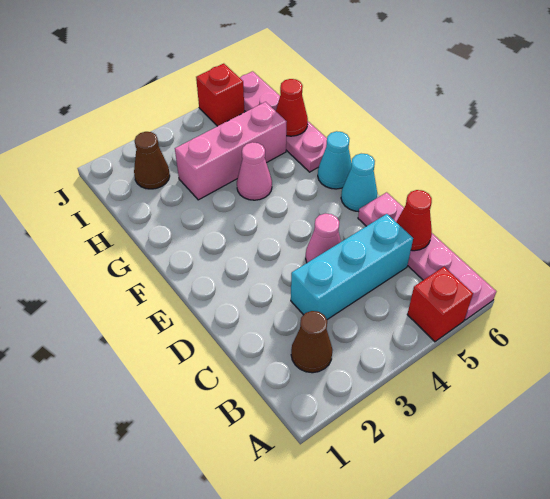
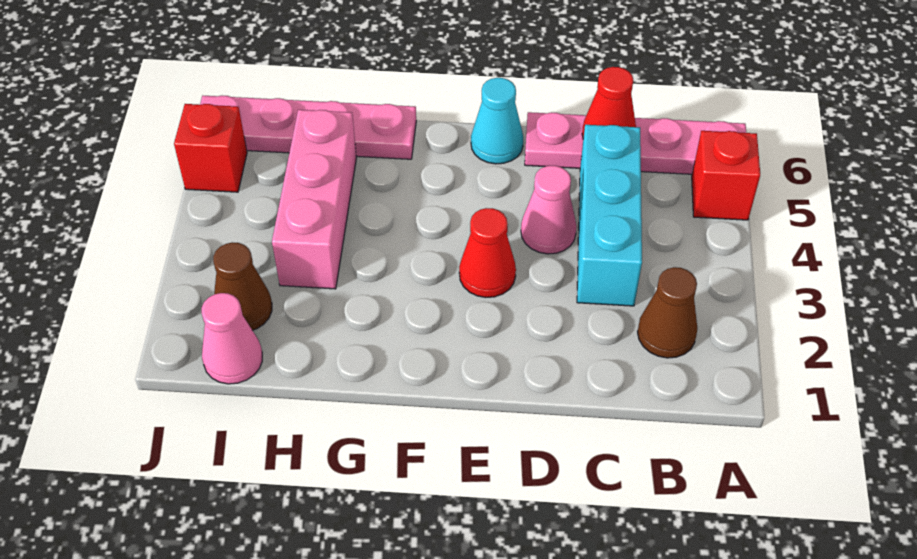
cyan cone F6 level 1 -> none
pink cone G4 level 1 -> pink cone I1 level 1
red cone H6 level 2 -> red cone E3 level 1

